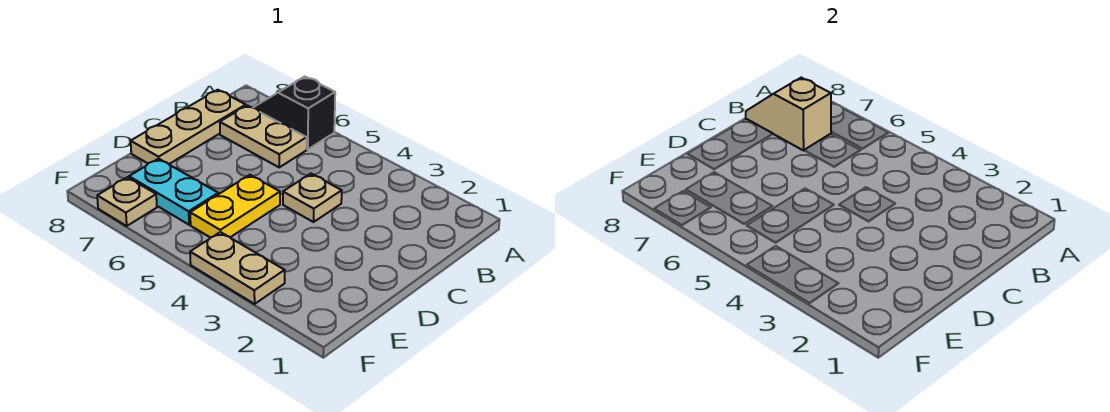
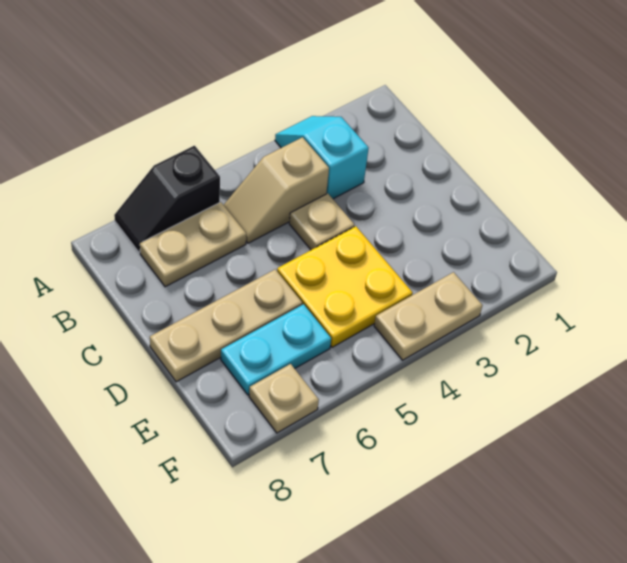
none -> cyan slope A3:B3 level 1 top B
tan slope B7:B8 level 2 top 7 -> tan slope B4:B5 level 1 top 4
tan plate B8:D8 level 1 -> tan plate D6:D8 level 1
yellow plate D5:E5 level 1 -> yellow plate D4:E5 level 1

